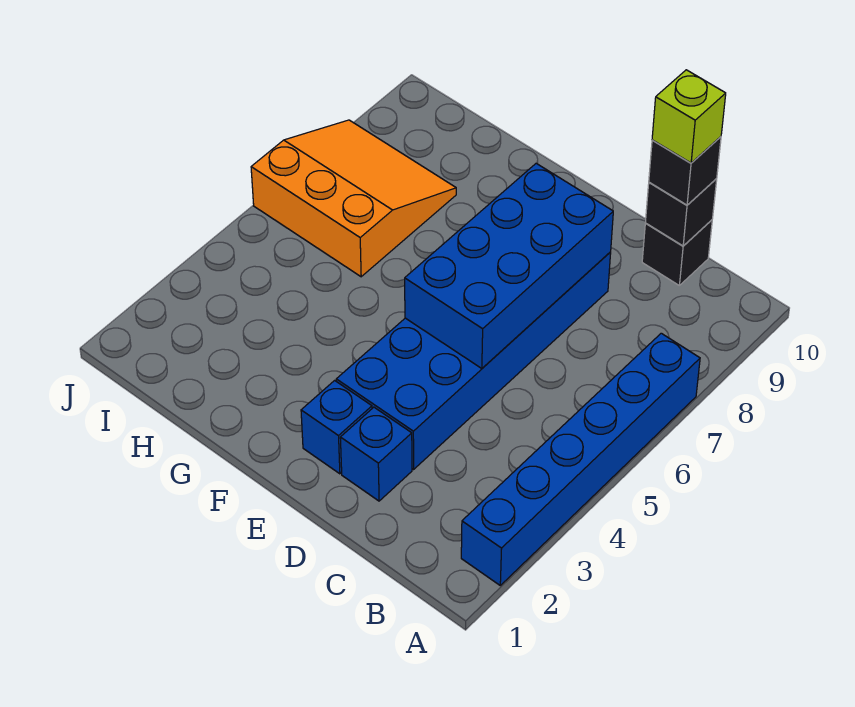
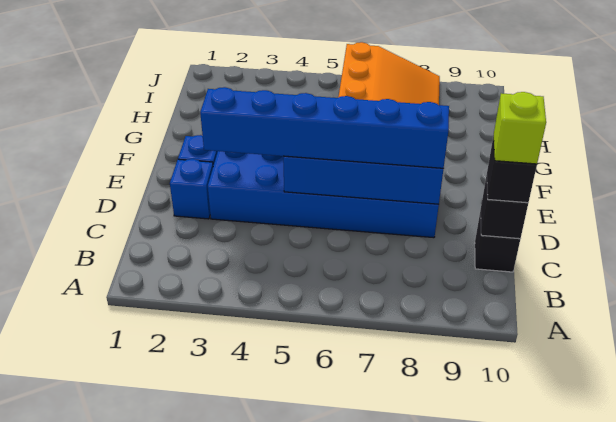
blue brick A2:A7 level 1 -> blue brick D3:D8 level 3

